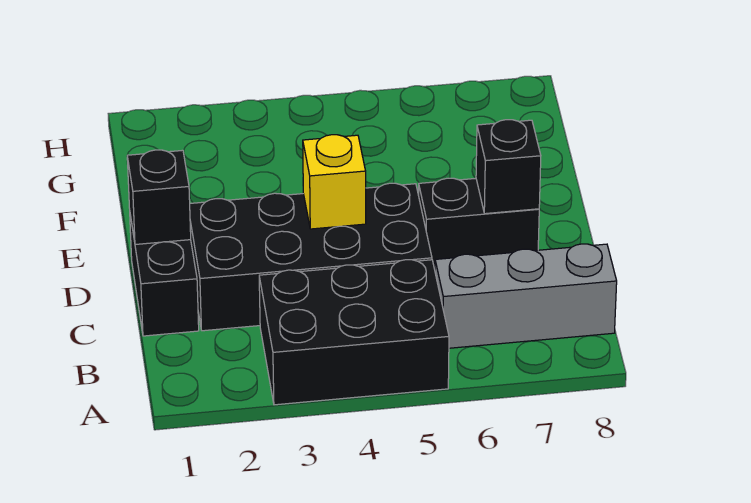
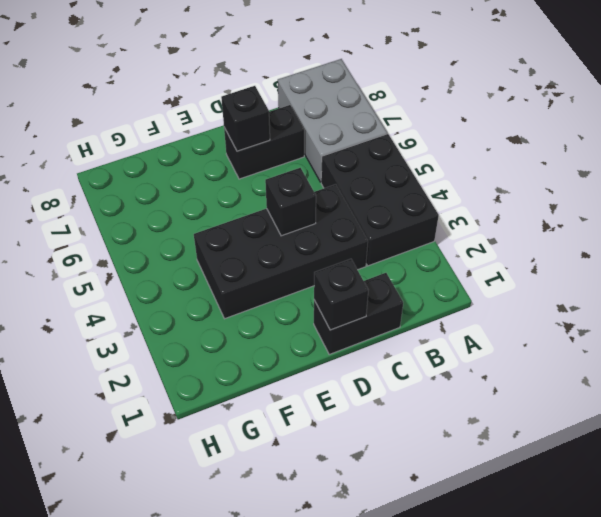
grey brick B6:B8 level 1 -> grey brick A6:B8 level 1
black brick C2:D5 level 1 -> black brick C3:F4 level 1
yellow brick D4 level 2 -> black brick D4 level 2
black brick D6:D7 level 1 -> black brick C7:D7 level 1

